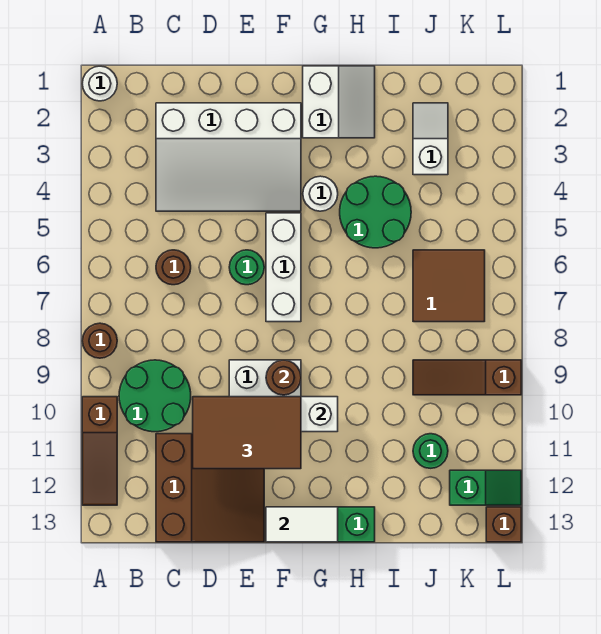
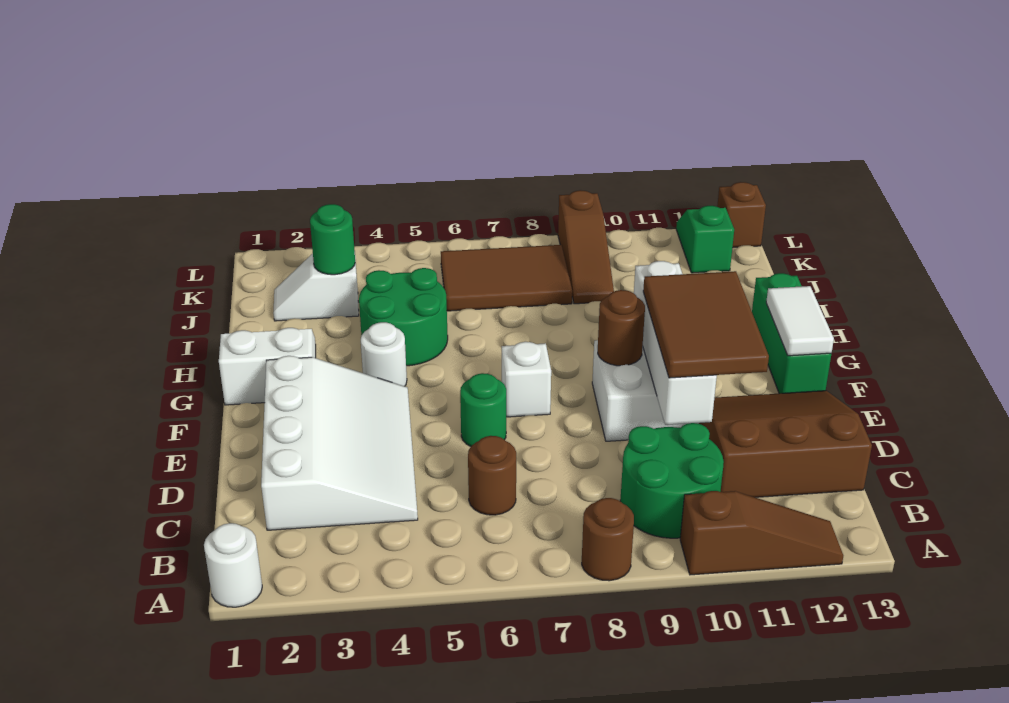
white brick F5:F7 level 1 -> white brick F7 level 1
brown tile J6:K7 level 1 -> brown tile J6:K8 level 1
green round brick J11 level 1 -> green round brick J3 level 2

